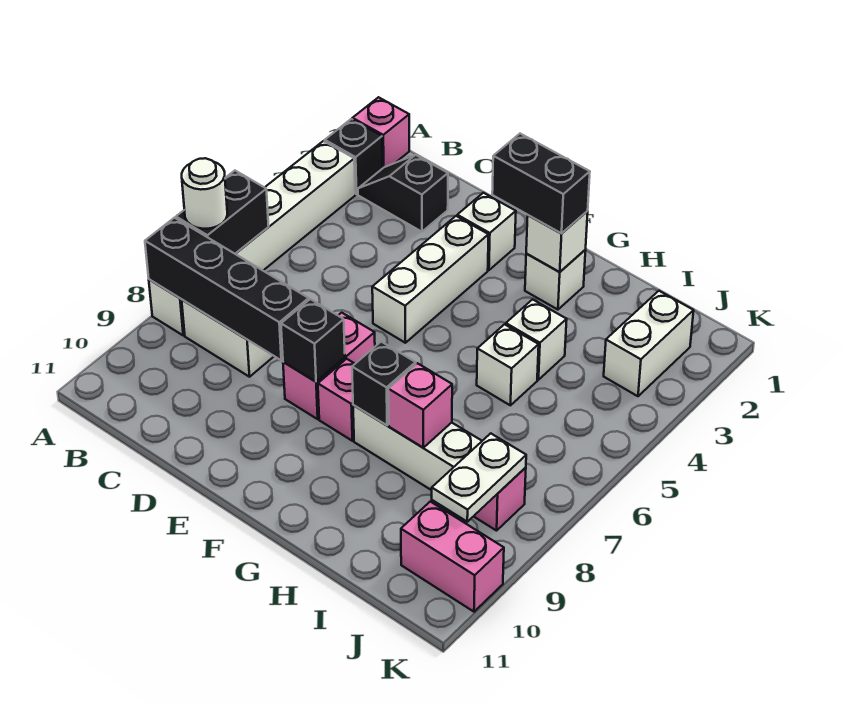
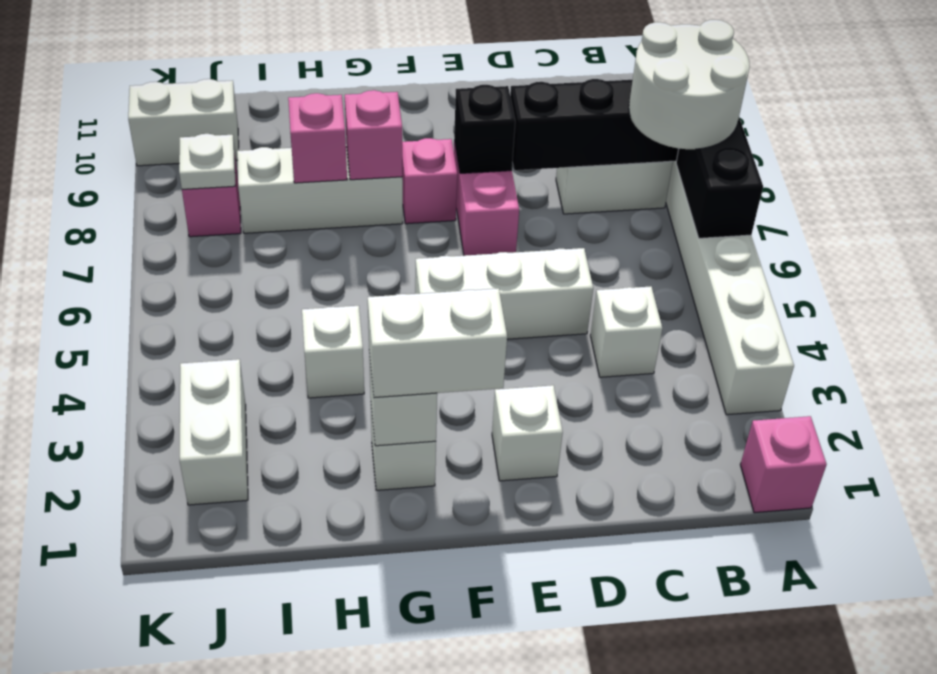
black brick A2 level 1 -> none
white round brick A7 level 3 -> white round brick A7:B8 level 3
black slope B2:C2 level 1 top C -> none
white brick E3:E5 level 1 -> white brick D5:F5 level 1
black brick F2:G2 level 3 -> white brick F2:G2 level 3
black brick G8 level 2 -> pink brick G8 level 2
white brick H5 level 1 -> white brick C4 level 1
white plate J8:J9 level 2 -> white plate J8 level 2
pink brick J10:K10 level 1 -> white brick J10:K10 level 1

